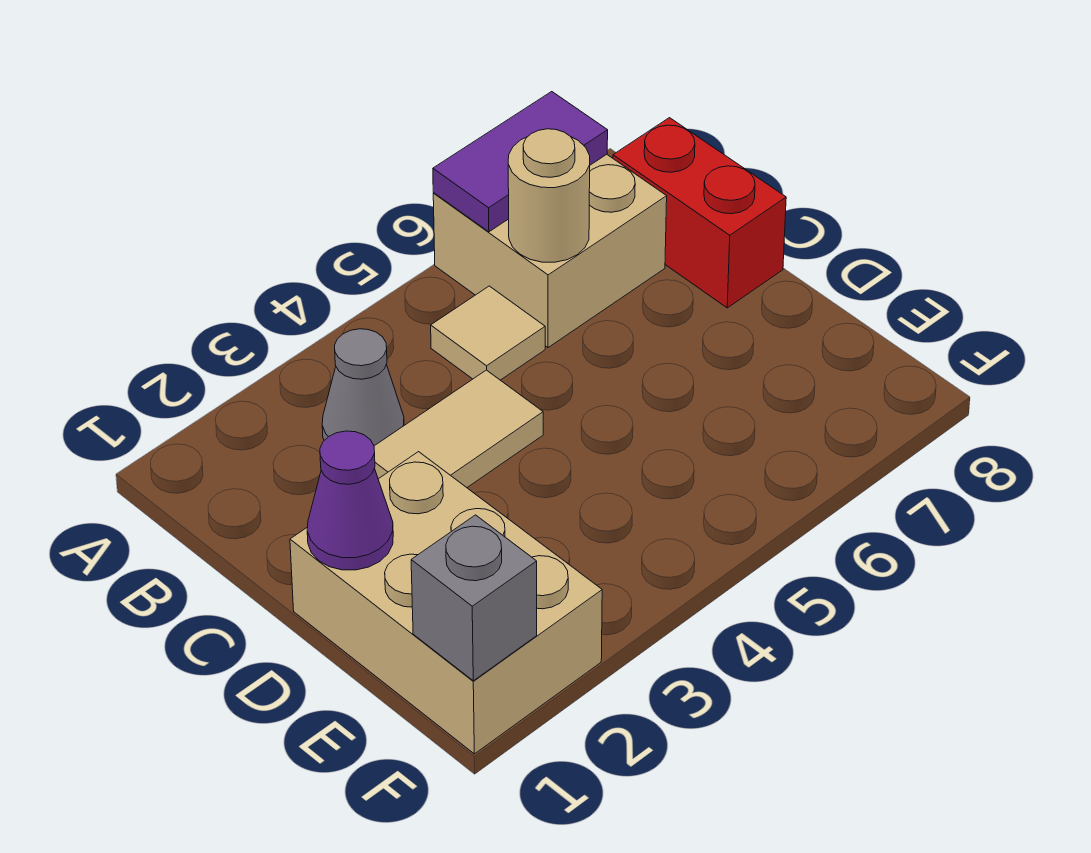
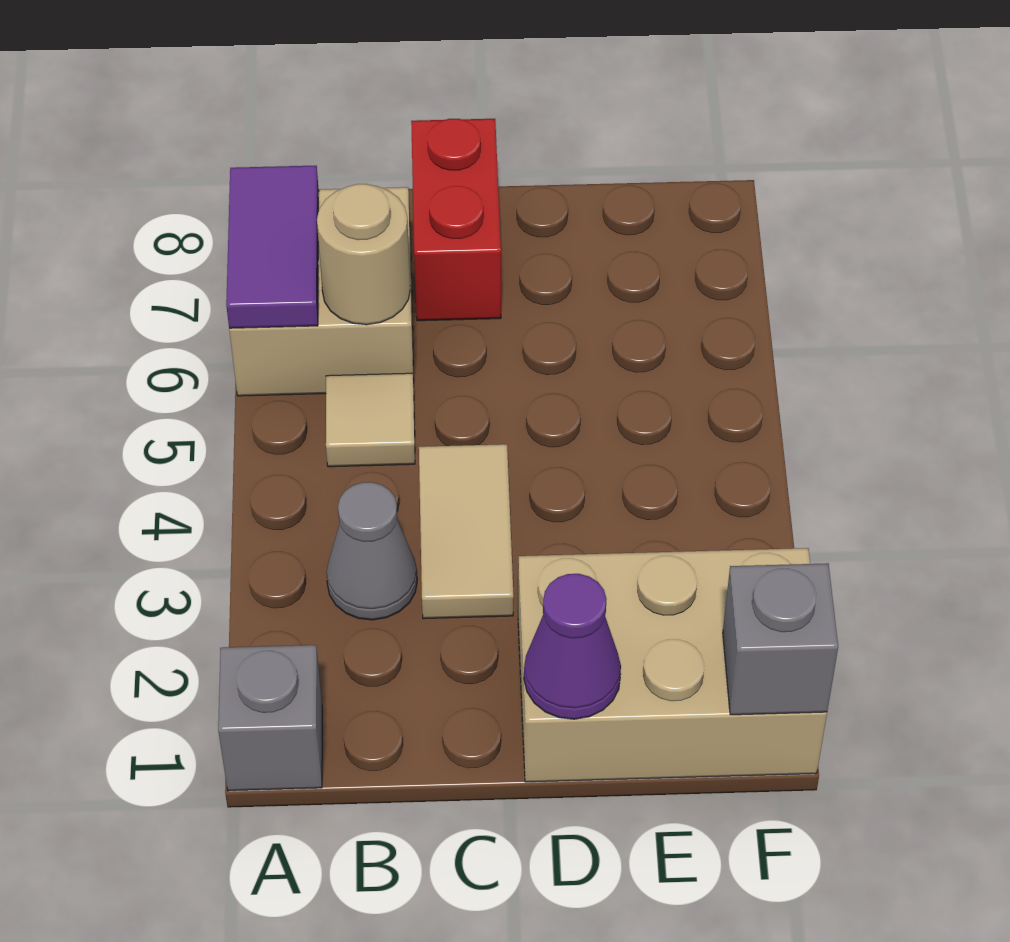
none -> grey brick A1 level 1
red brick B8:C8 level 1 -> red brick C7:C8 level 1

